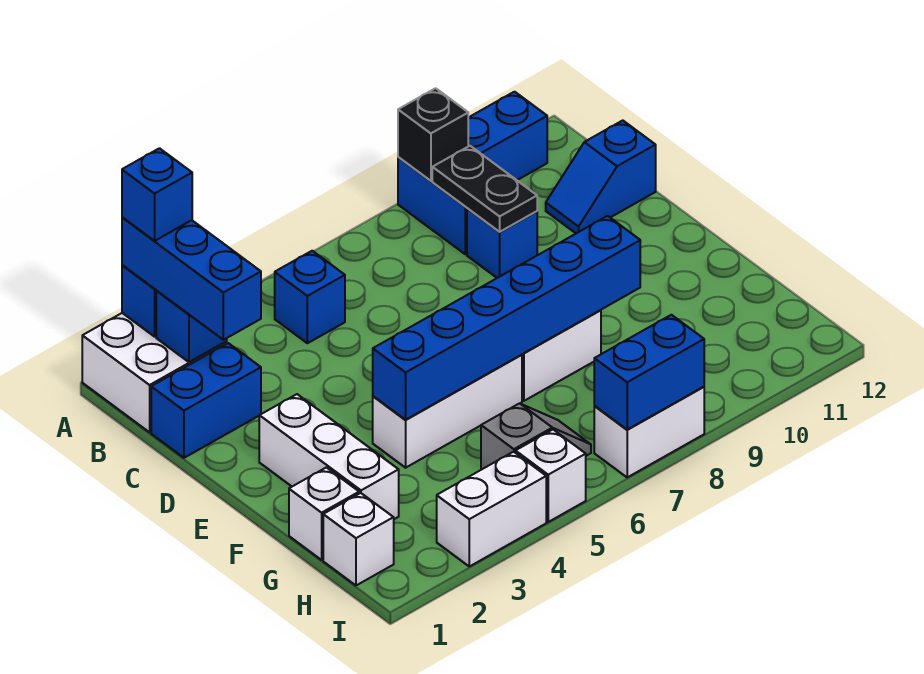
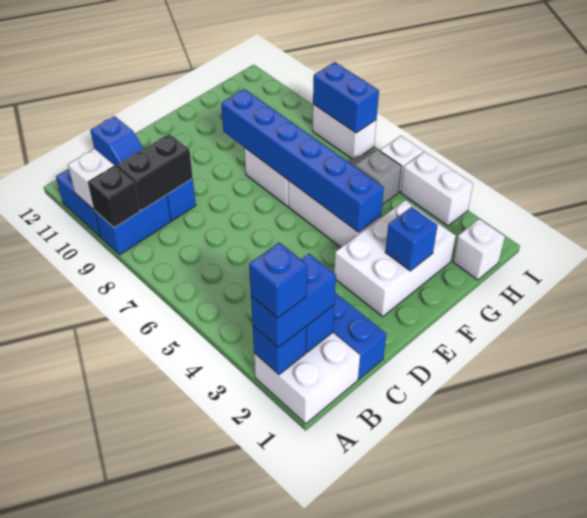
blue brick A2:C2 level 3 -> blue brick A2:B2 level 3
blue brick B5 level 1 -> blue brick F2 level 2
black plate B9:C9 level 2 -> black brick B9:C9 level 2
white brick E2:G2 level 1 -> white brick E2:G3 level 1
white brick G1 level 1 -> white brick A10 level 2

